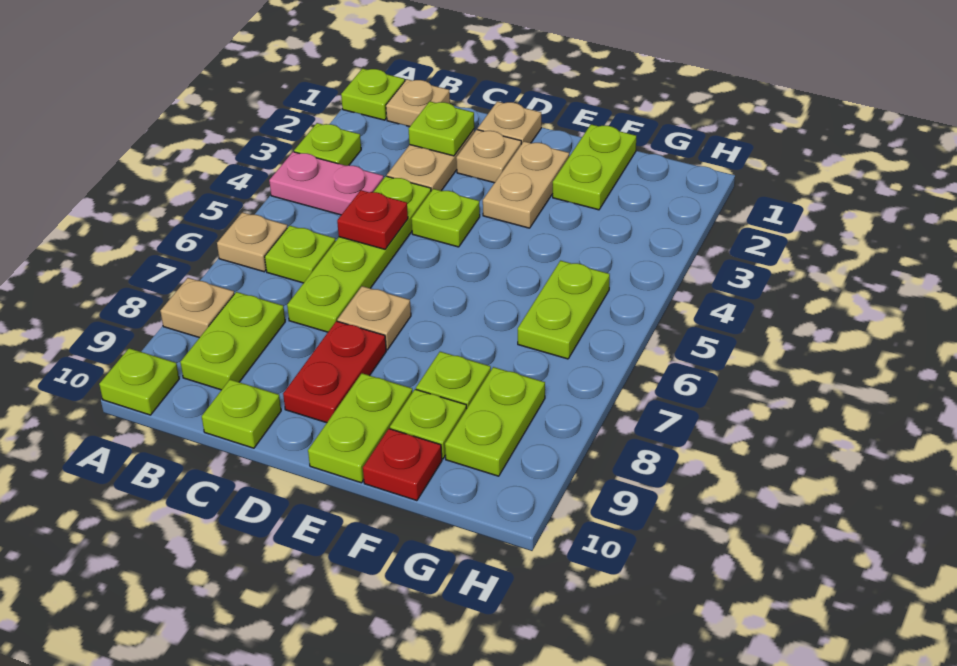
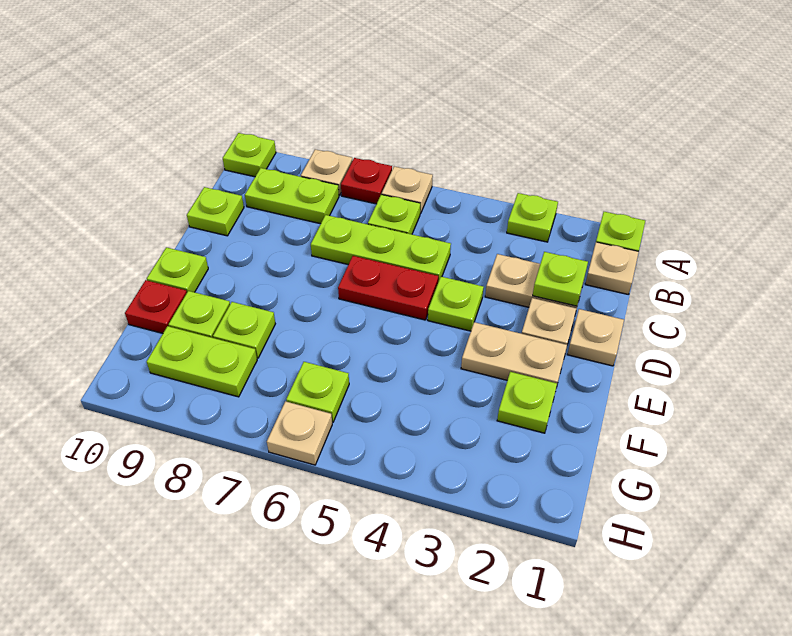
pink plate A4:B4 level 1 -> none
lime plate C4:C7 level 1 -> lime plate C5:C7 level 1
red plate C5 level 2 -> red plate A7 level 1
tan plate D7 level 1 -> tan plate H6 level 1
red plate D8:D9 level 1 -> red plate D5:D6 level 1
lime plate E9:E10 level 1 -> lime plate E10 level 1
lime plate F1:F2 level 1 -> lime plate F2 level 1
lime plate G5:G6 level 1 -> lime plate G6 level 1

